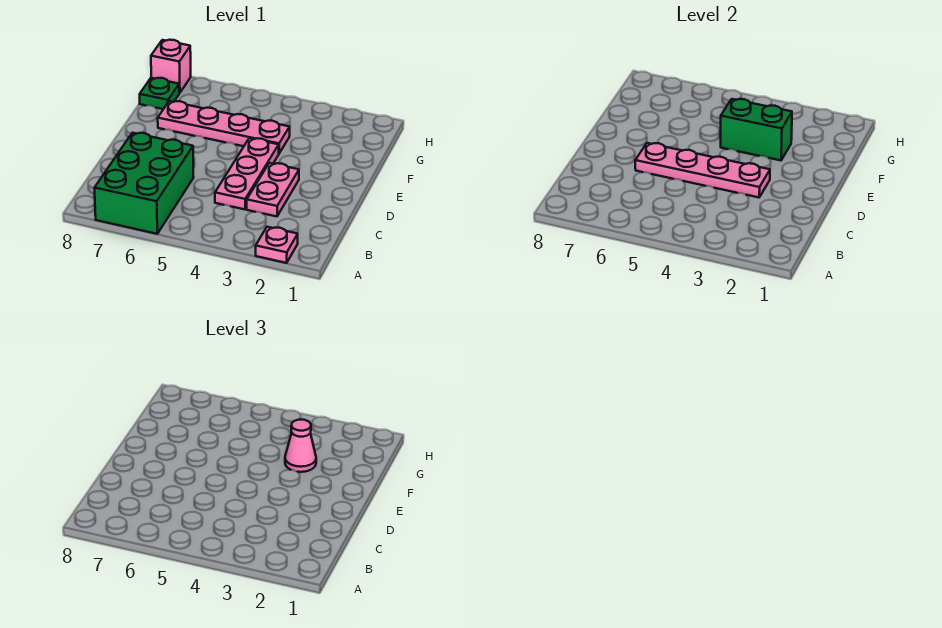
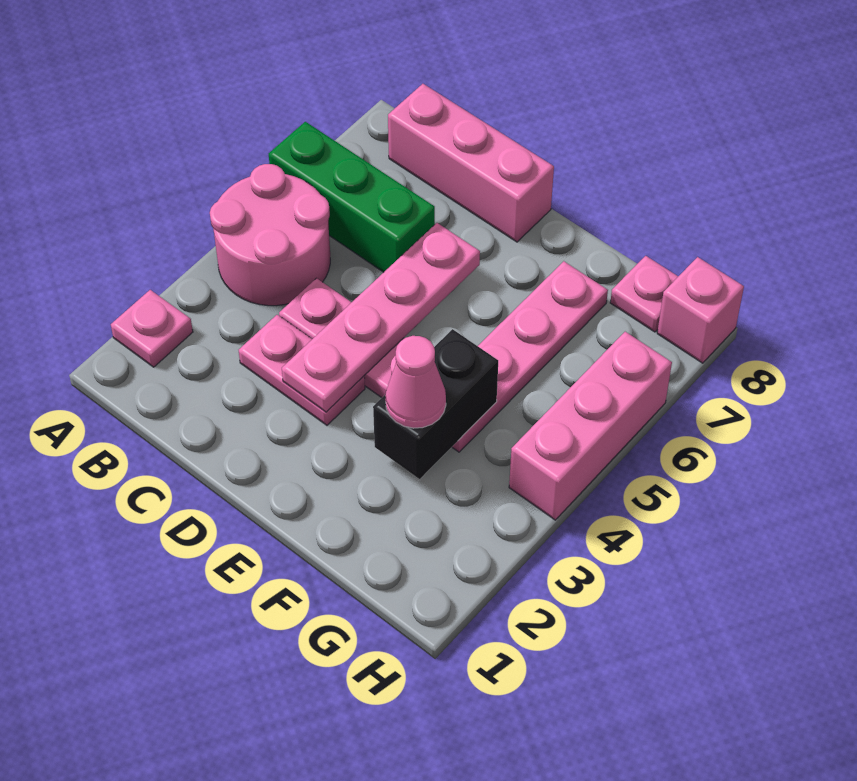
none -> pink round brick A4:B5 level 1
green brick A6:C7 level 1 -> green brick A6:C6 level 1
none -> pink brick B8:D8 level 1
green brick F3:F4 level 2 -> black brick F3:F4 level 2
green plate G8 level 1 -> pink plate G8 level 1
none -> pink brick H4:H6 level 1

